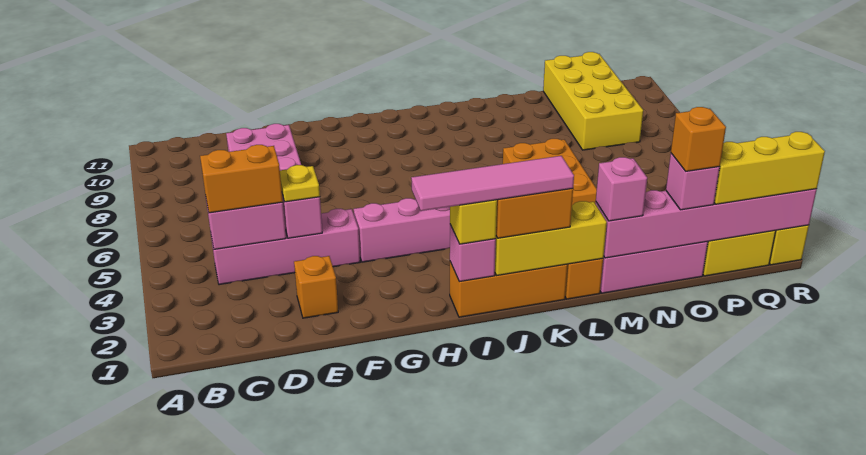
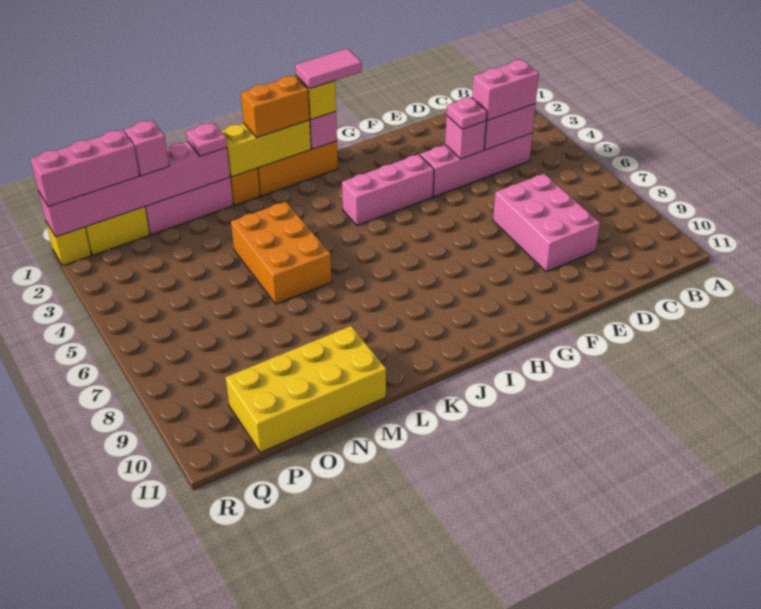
orange brick C4:D4 level 3 -> pink brick C4:D4 level 3
orange brick E2 level 1 -> none
yellow plate E4 level 3 -> pink plate E4 level 3
pink tile H1:K1 level 4 -> pink tile H1:I1 level 4
pink brick M1 level 3 -> pink plate M1 level 3
orange brick O1 level 4 -> none
yellow brick O8:P11 level 1 -> yellow brick M10:P11 level 1
yellow brick P1:R1 level 3 -> pink brick P1:R1 level 3

